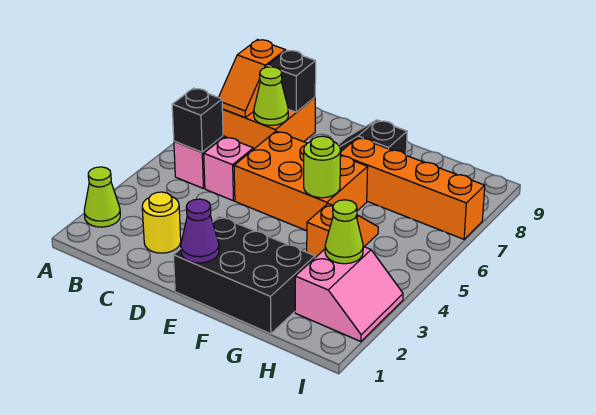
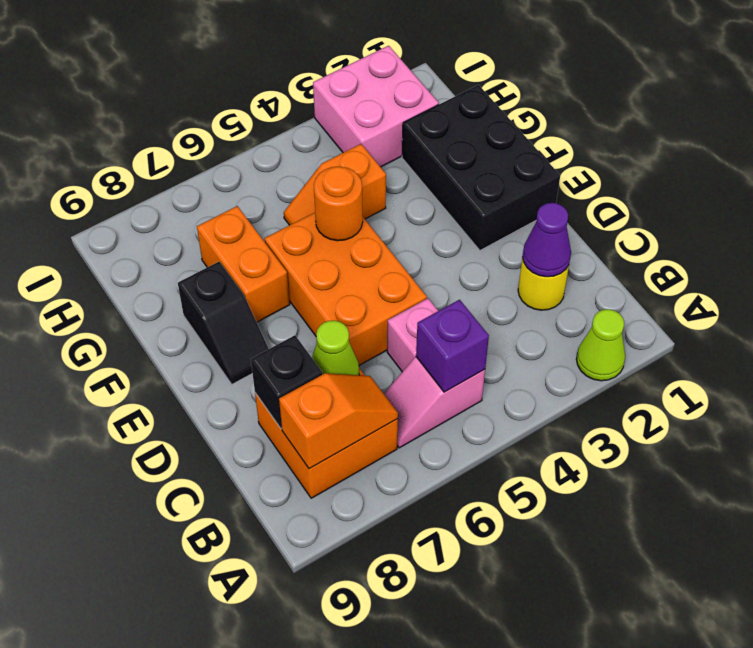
black brick B5 level 2 -> purple brick B5 level 2
purple cone E1 level 2 -> purple cone C2 level 2
lime round brick F5 level 2 -> orange round brick F5 level 2
orange brick F7:I7 level 1 -> orange brick F7:G7 level 1
pink slope H2:I3 level 1 top H -> pink brick H2:I3 level 1
lime cone H3 level 2 -> none

